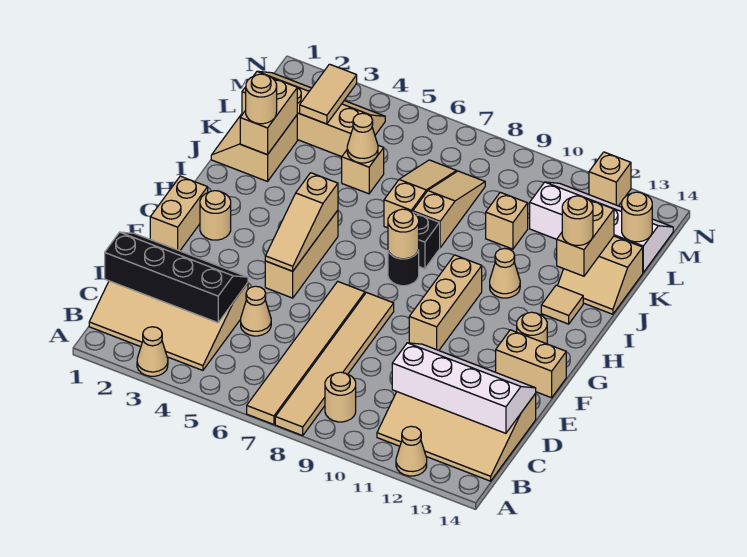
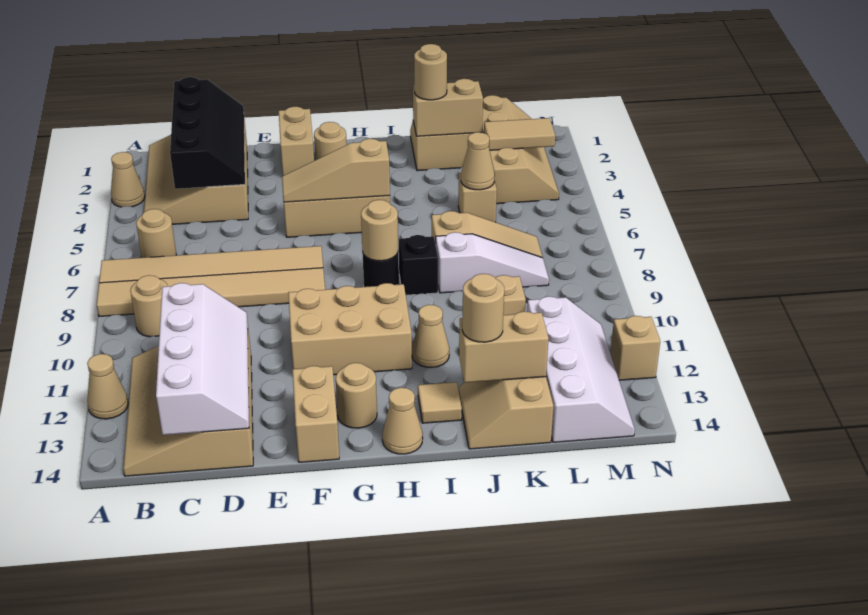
tan cone D5 level 1 -> tan cone H14 level 1
tan brick F1:G1 level 1 -> tan brick F1:F2 level 1
tan brick F10:H10 level 1 -> tan brick F10:H11 level 1
tan slope J8:L8 level 1 top J -> white slope J8:L8 level 1 top J
tan round brick L14 level 2 -> tan round brick B6 level 1

